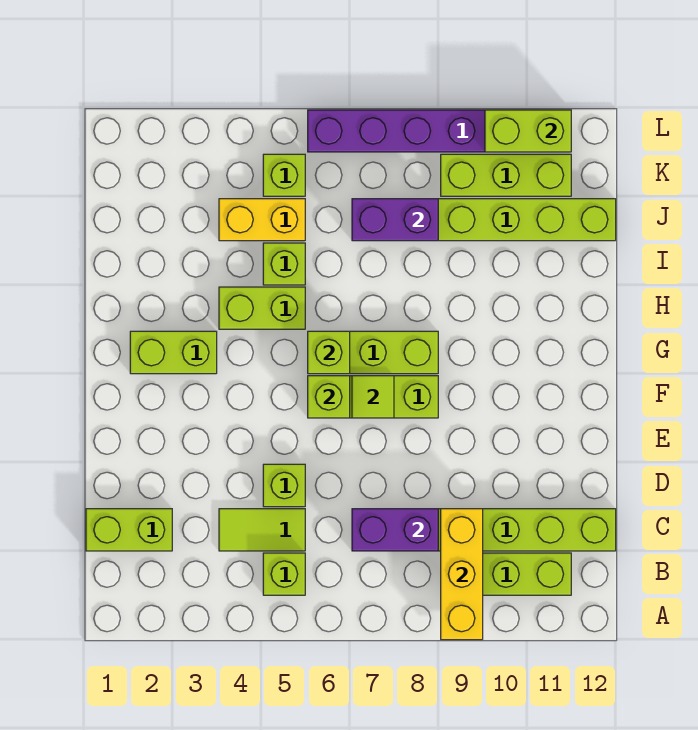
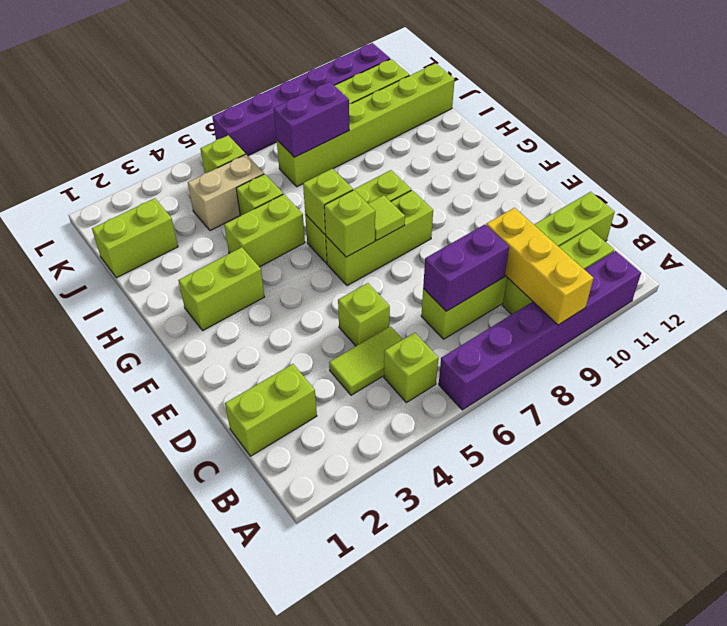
none -> purple brick A6:A11 level 1
yellow brick J4:J5 level 1 -> tan brick J4:J5 level 1
lime brick L10:L11 level 2 -> lime brick J1:J2 level 1

